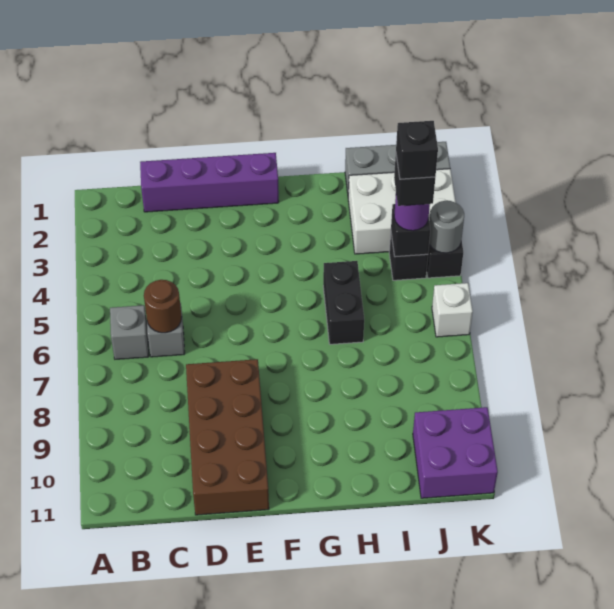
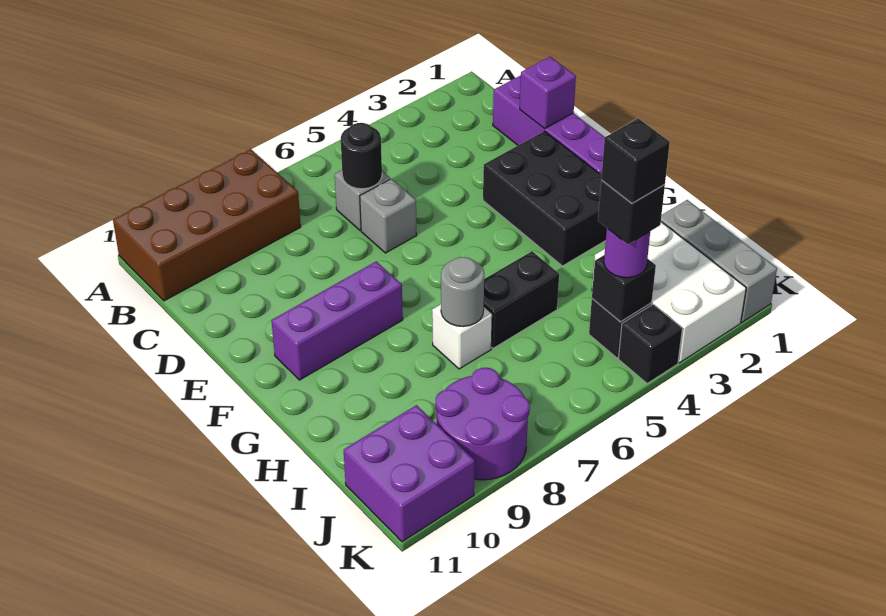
grey brick B6 level 1 -> grey brick D6 level 1
brown round brick C6 level 2 -> black round brick C6 level 2
none -> purple brick D1 level 2
brown brick D8:E11 level 1 -> brown brick A8:B11 level 1
none -> black brick E2:G3 level 1
none -> purple brick F8:F10 level 1
none -> purple round brick J8:K9 level 1
grey round brick K4 level 2 -> grey round brick H7 level 2
white brick K6 level 1 -> white brick H7 level 1

